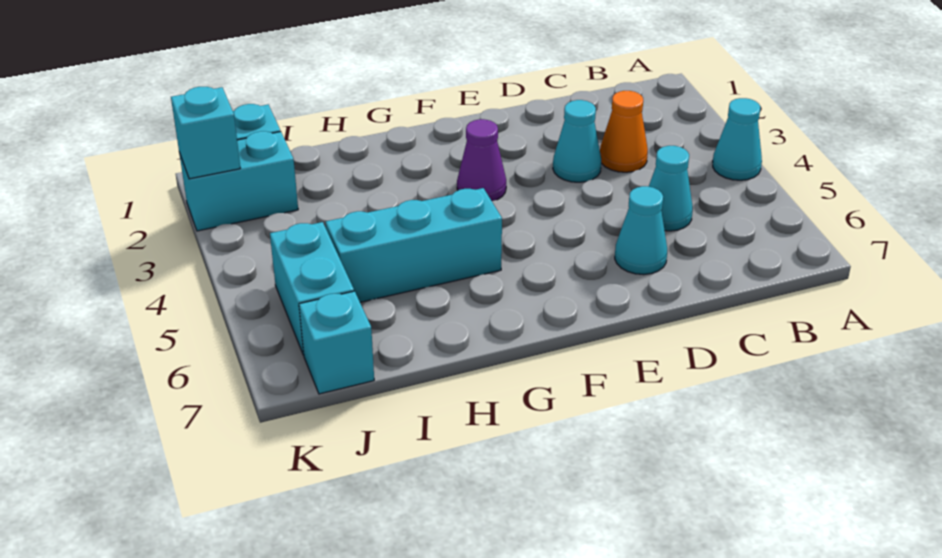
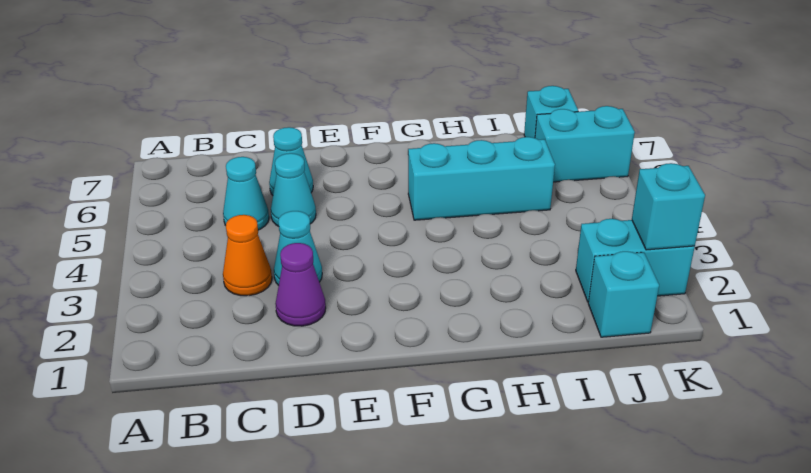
cyan cone A4 level 1 -> cyan cone D5 level 1
purple cone F3 level 1 -> purple cone D2 level 1
cyan brick J5:J6 level 1 -> cyan brick J6:K6 level 1

